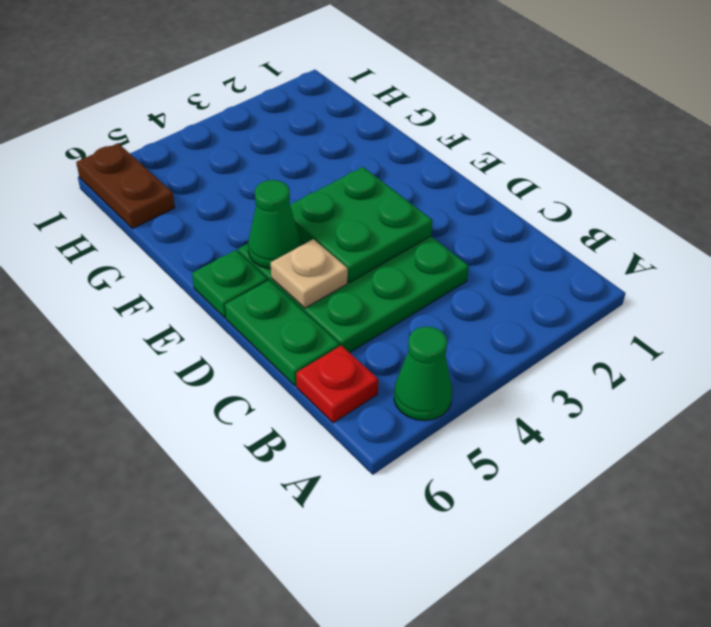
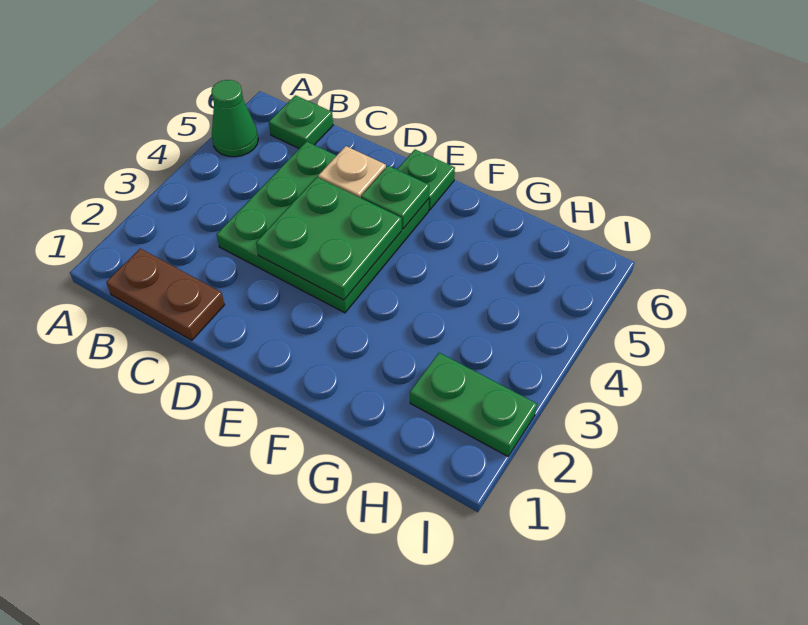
red plate B6 level 1 -> green plate B6 level 1
green plate C6:D6 level 1 -> green plate H2:I2 level 1
green cone E5 level 2 -> green plate E5 level 2
brown plate H6:I6 level 1 -> brown plate B1:C1 level 1

